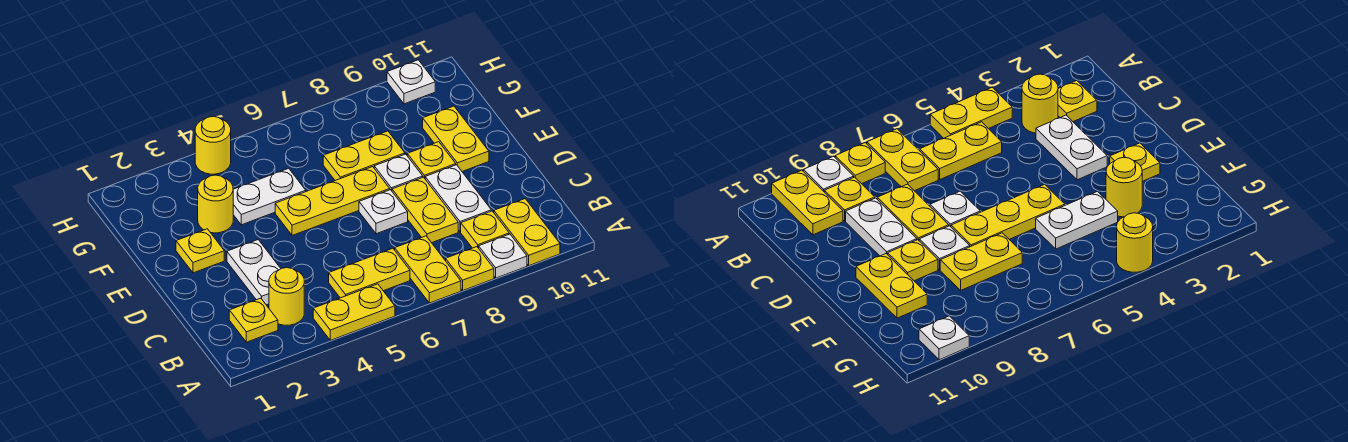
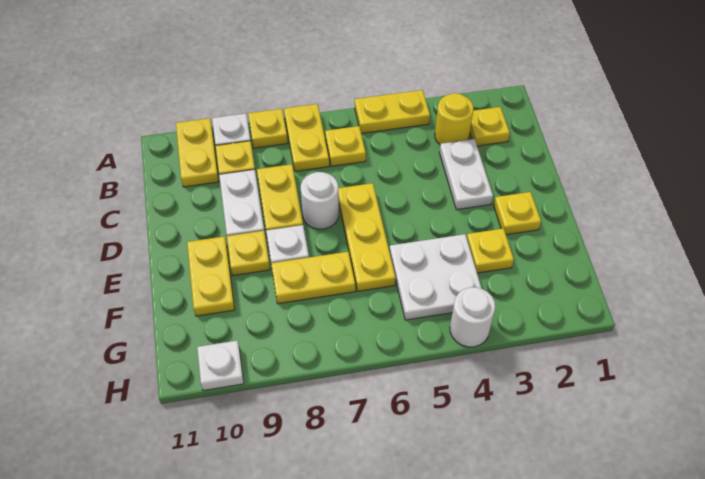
yellow plate B5:B6 level 1 -> yellow plate B6 level 1
white plate D7 level 1 -> white round brick D7 level 1
yellow plate E5:E7 level 1 -> yellow plate D6:F6 level 1
yellow round brick F3 level 1 -> yellow plate F3 level 1
white plate F4:F5 level 1 -> white plate F4:G5 level 1
yellow round brick H4 level 1 -> white round brick H4 level 1

